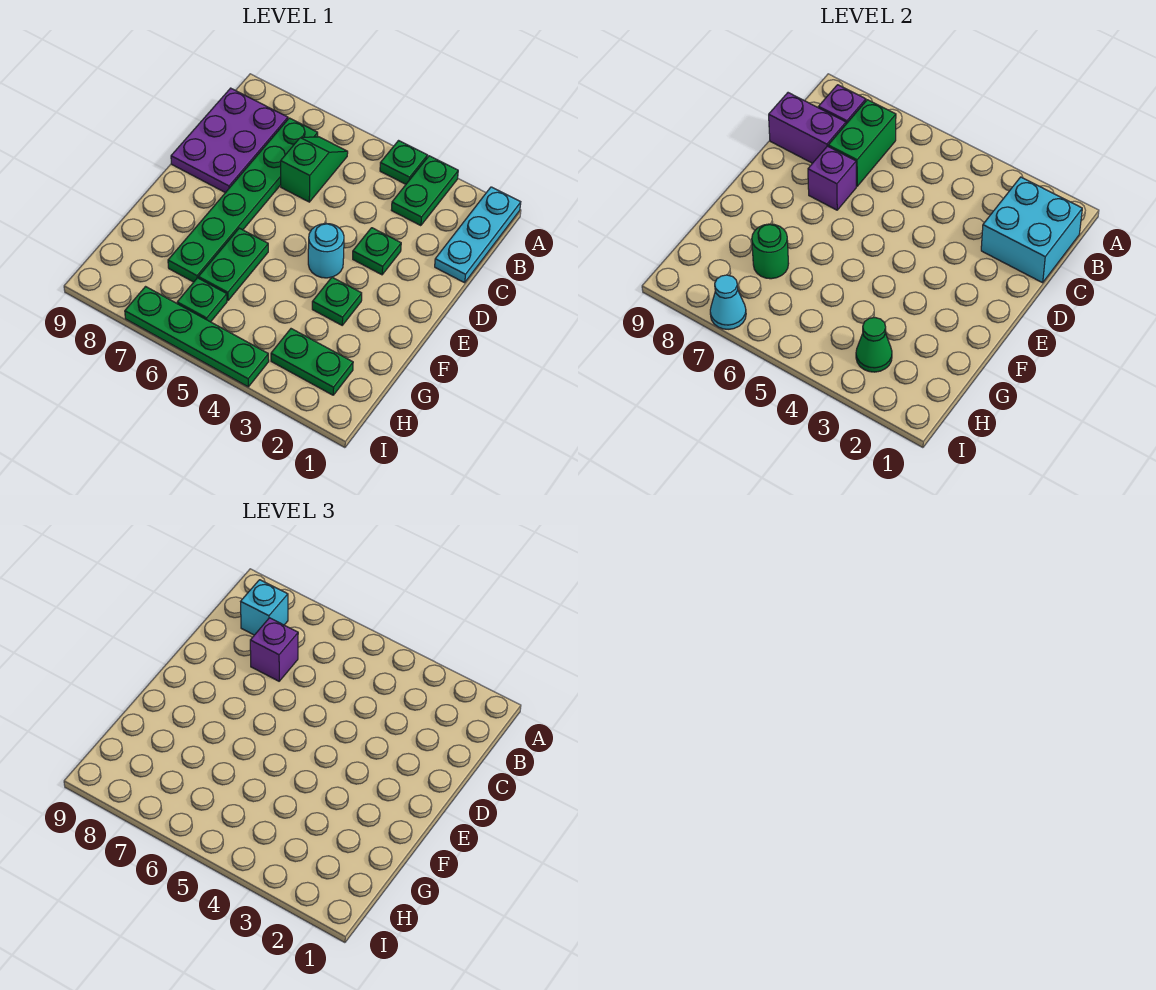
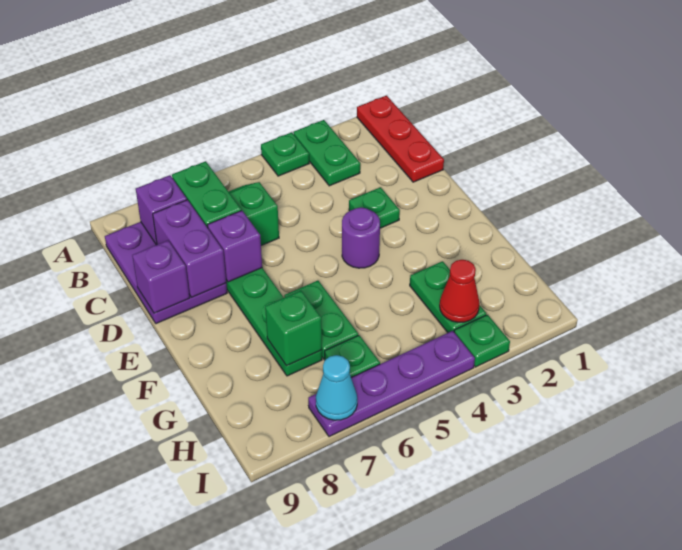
cyan plate A1:C1 level 1 -> red plate A1:C1 level 1
cyan brick B1:C2 level 2 -> none
cyan brick B8 level 3 -> none
purple brick C7 level 3 -> purple brick D9 level 2
purple brick C8:C9 level 2 -> purple brick C8:D8 level 2
cyan round brick E4 level 1 -> purple round brick E4 level 1
green plate F3 level 1 -> green plate I3 level 1
green round brick G7 level 2 -> green brick G7 level 2
green plate H2:H3 level 1 -> green plate G3:H3 level 1
green cone H3 level 2 -> red cone H3 level 2
green plate I4:I7 level 1 -> purple plate I4:I7 level 1

